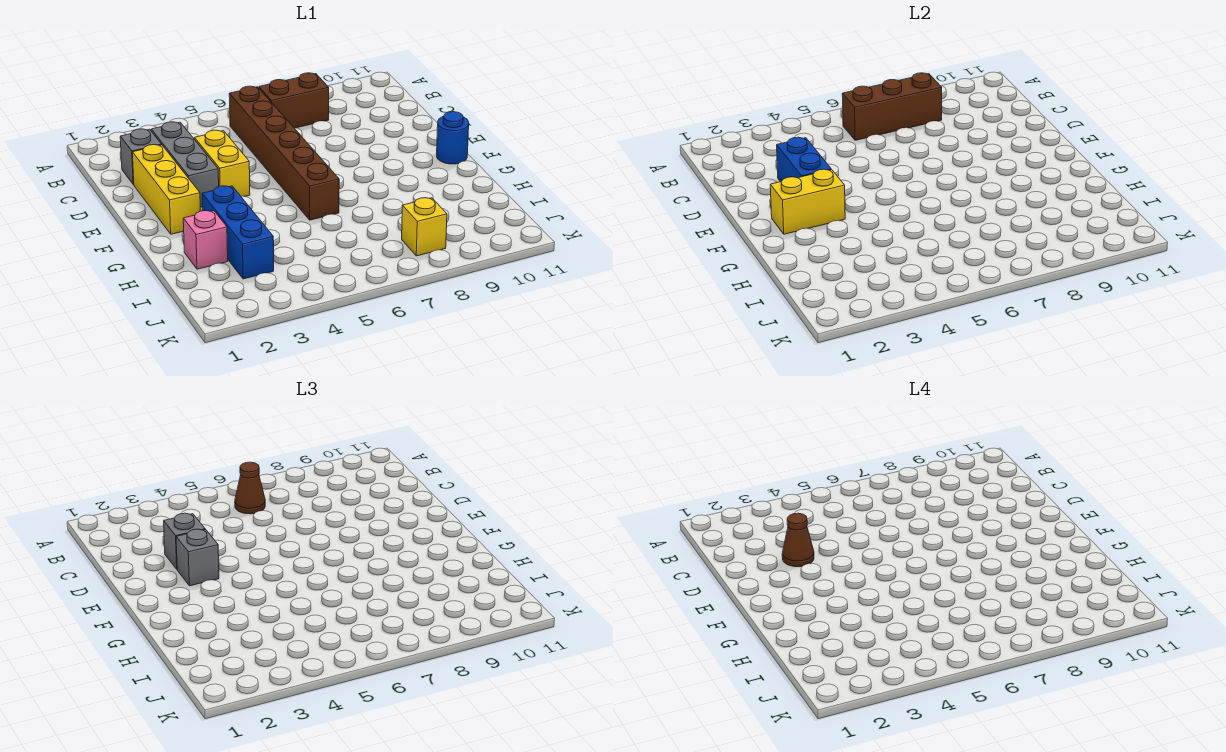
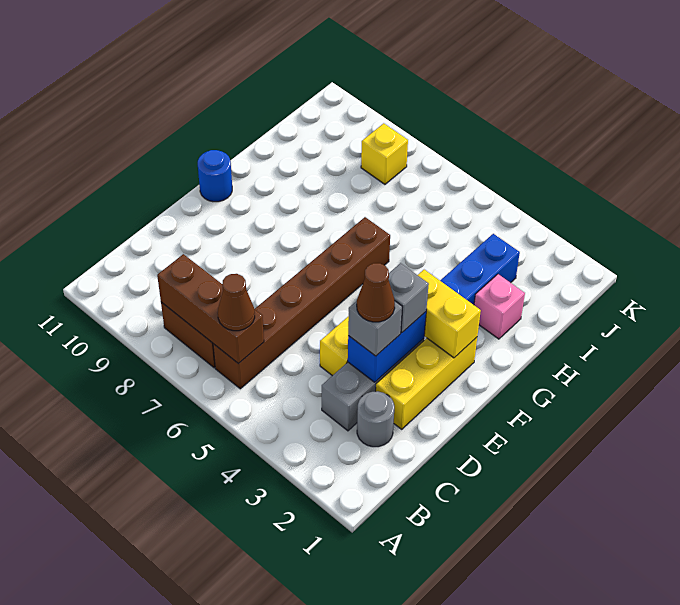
grey brick C2 level 1 -> grey round brick C2 level 1

